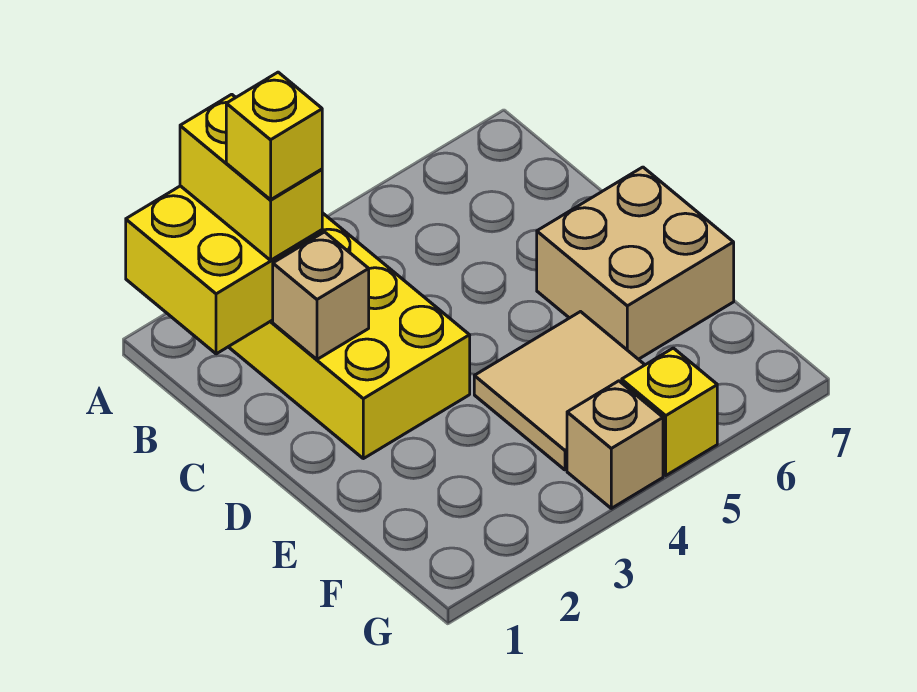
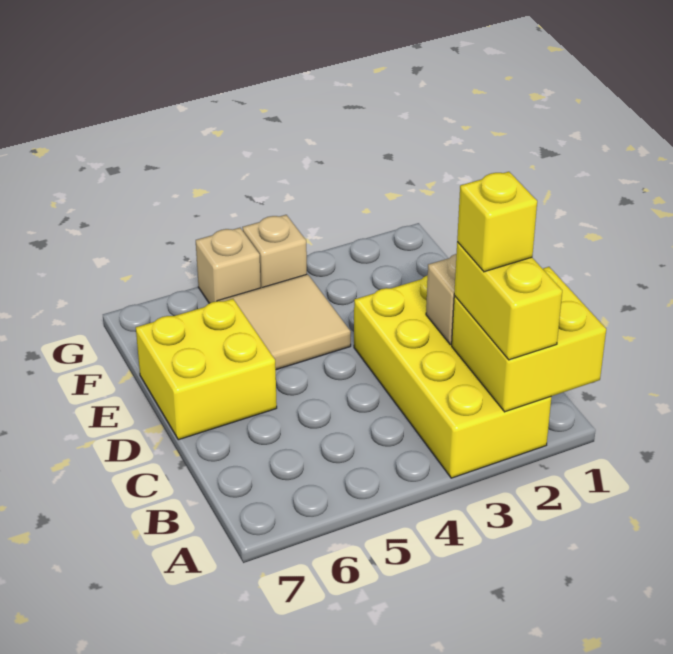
tan brick D6:E7 level 1 -> yellow brick D6:E7 level 1
yellow brick G5 level 1 -> tan brick G5 level 1

